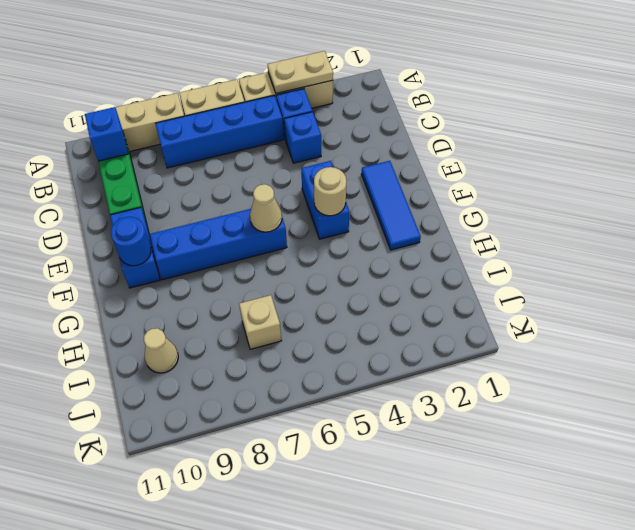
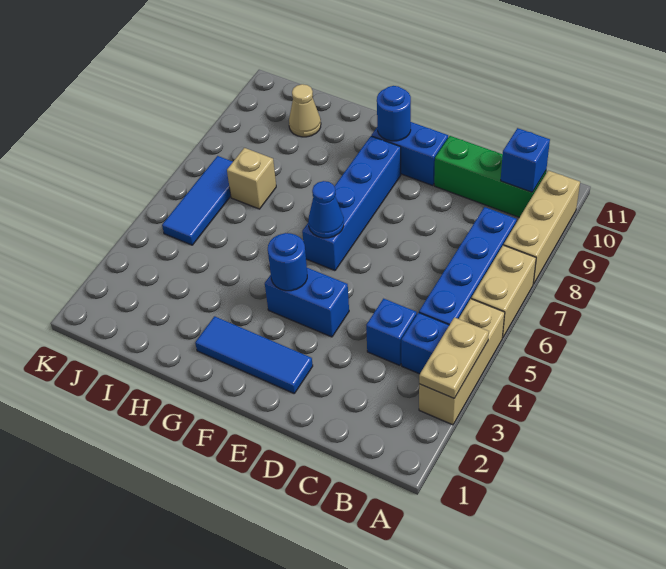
tan round brick F4 level 2 -> blue round brick F4 level 2
tan cone F6 level 2 -> blue cone F6 level 2
none -> blue tile J5:J7 level 1

